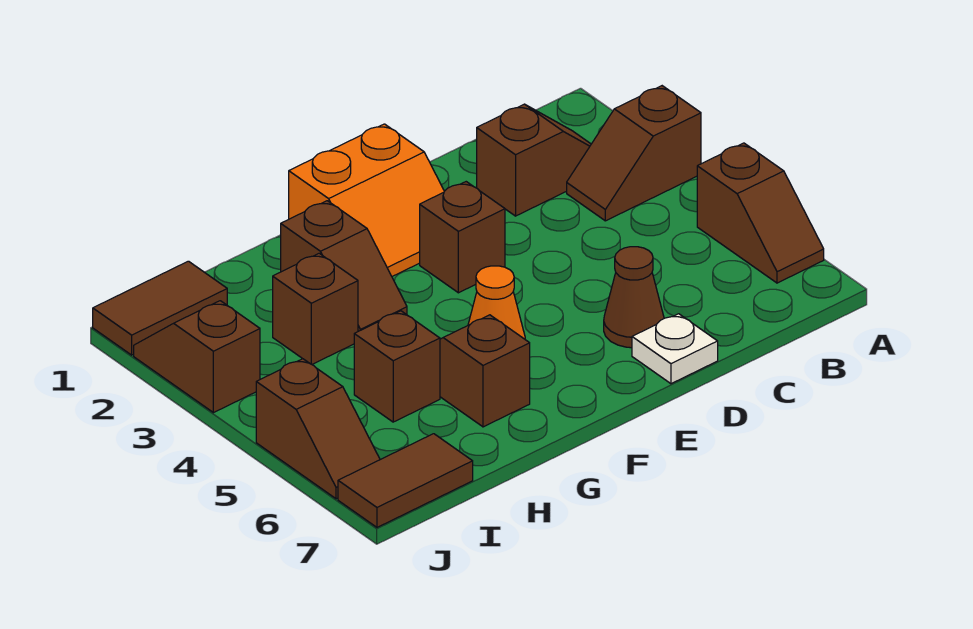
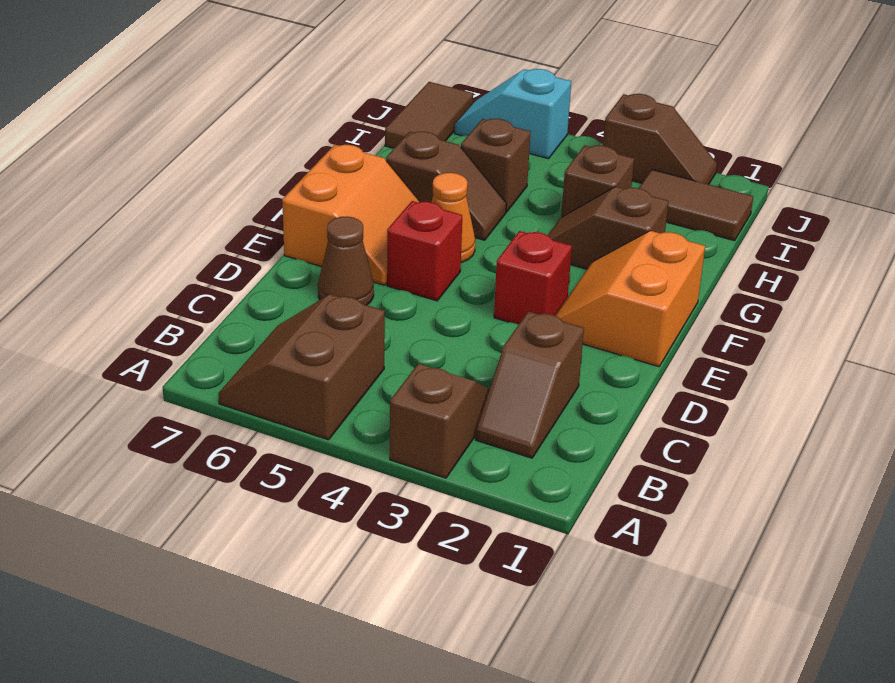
brown slope A5:A6 level 1 top 5 -> brown slope A5:B6 level 1 top 5
white plate D7 level 1 -> none
brown brick E3 level 1 -> red brick E3 level 1
none -> red brick E5 level 1
none -> orange slope E6:F7 level 1 top 7
brown tile I1:J1 level 1 -> brown tile I1:I2 level 1
brown slope J5:J6 level 1 top 5 -> cyan slope J5:J6 level 1 top 5

